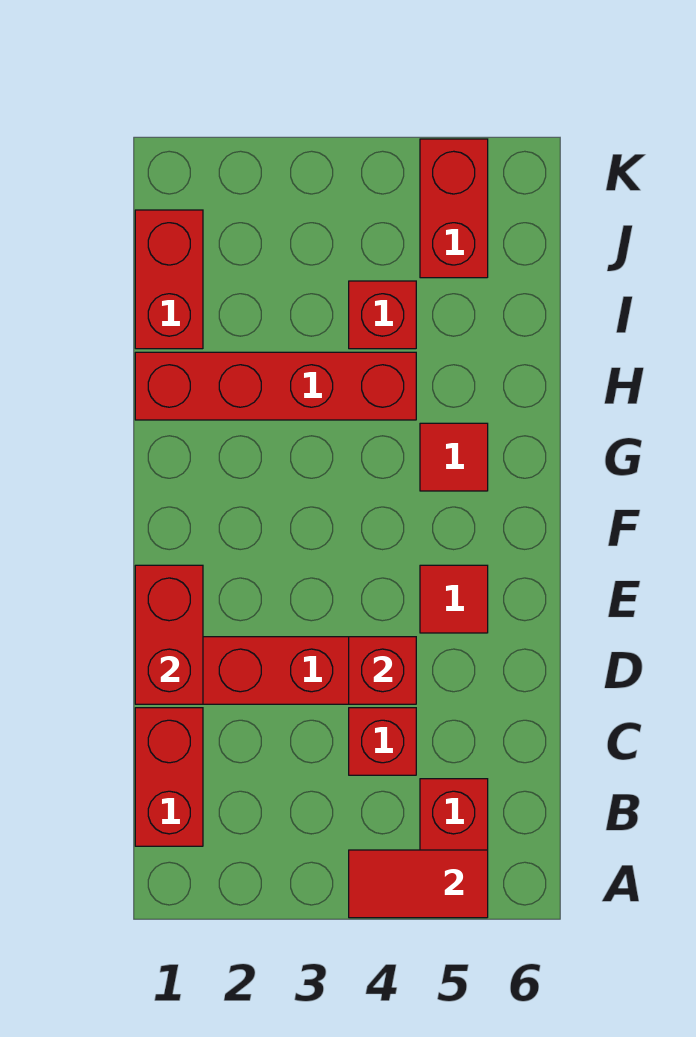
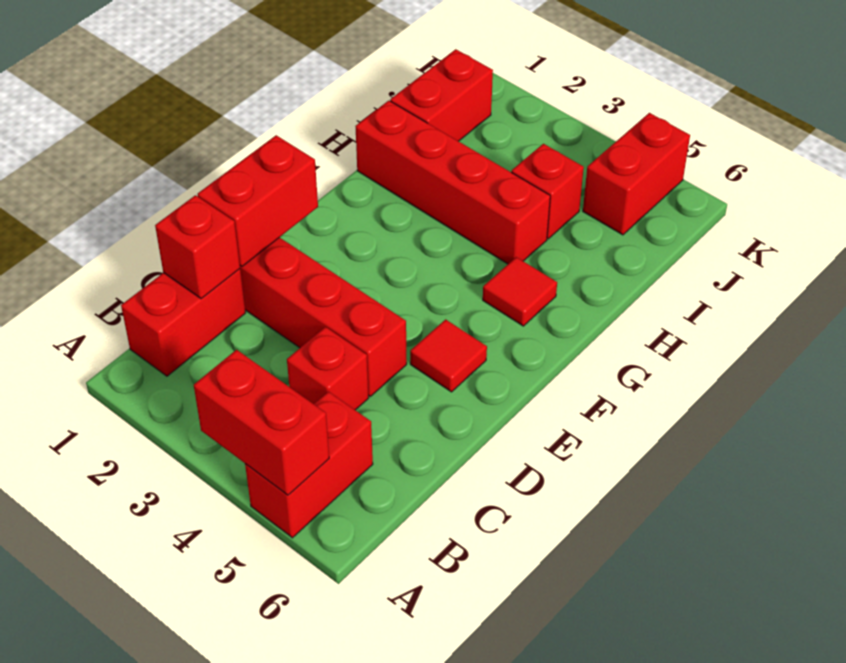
red tile A4:A5 level 2 -> red brick A4:A5 level 2
red brick D4 level 2 -> red brick C1 level 2

